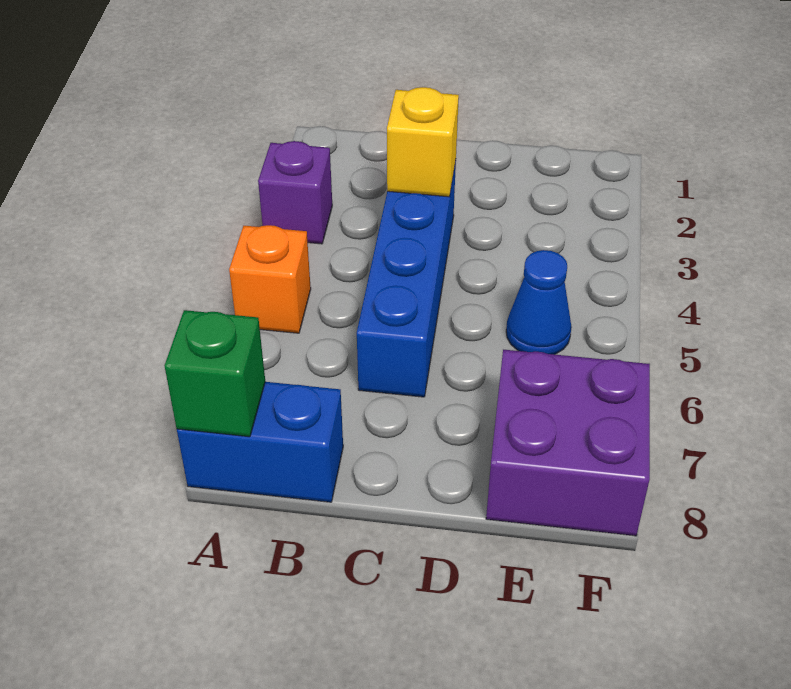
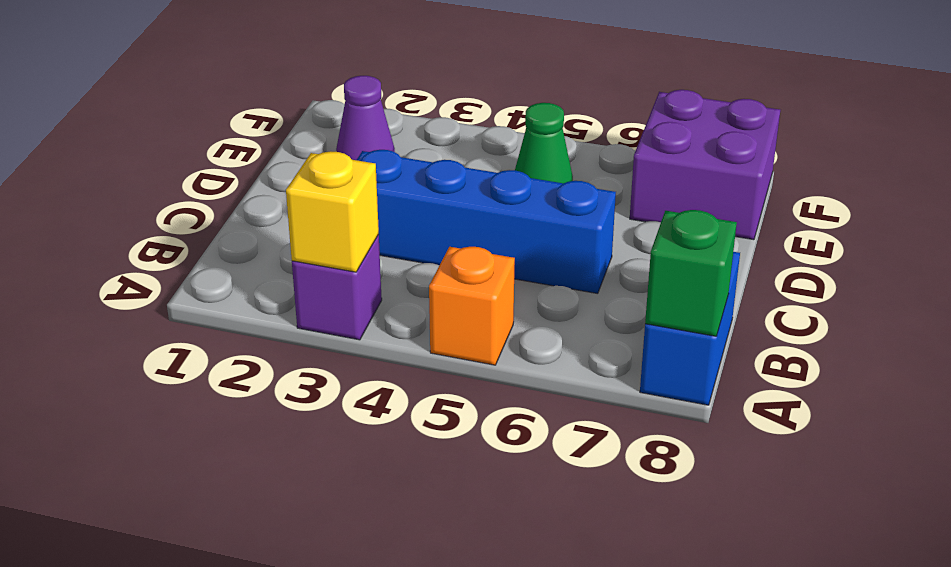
yellow brick C3 level 2 -> yellow brick A3 level 2
none -> purple cone E2 level 1
blue cone E5 level 1 -> green cone E5 level 1

